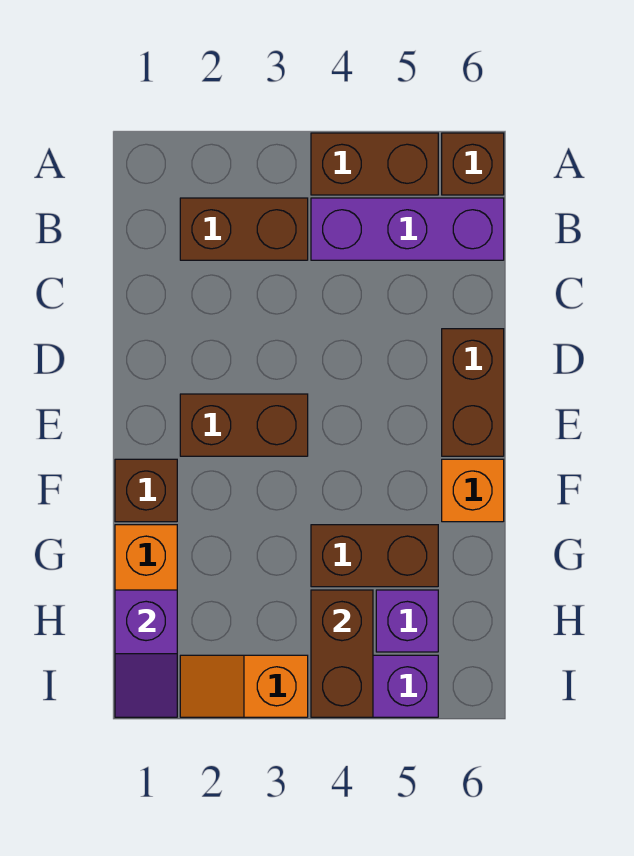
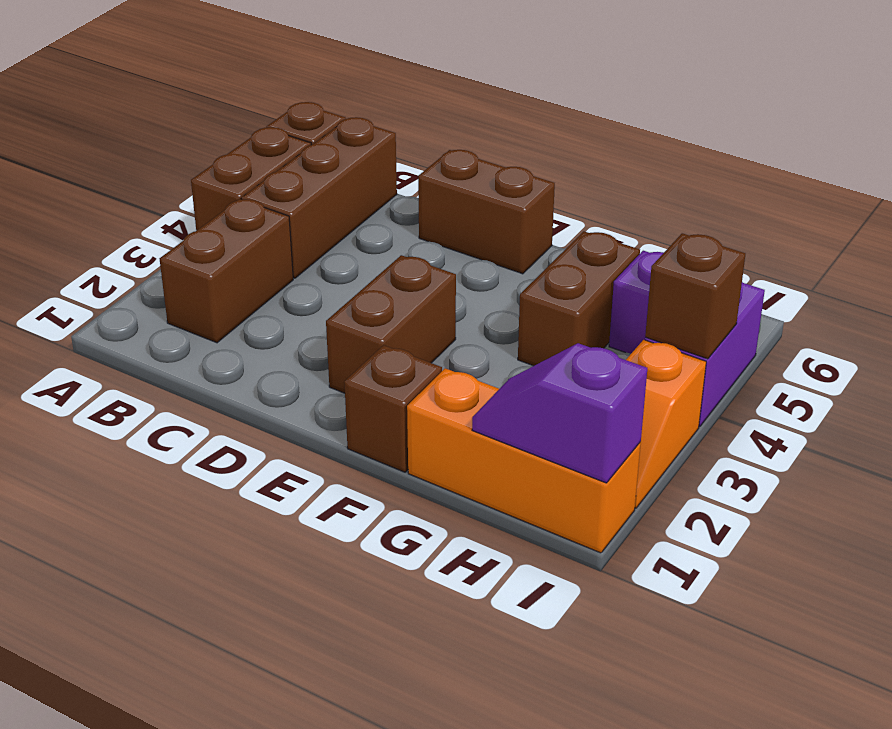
purple brick B4:B6 level 1 -> brown brick B4:B6 level 1
orange brick F6 level 1 -> none
purple slope H1:I1 level 2 top H -> purple slope H1:I1 level 2 top I
brown brick H4:I4 level 2 -> brown brick I4 level 2

